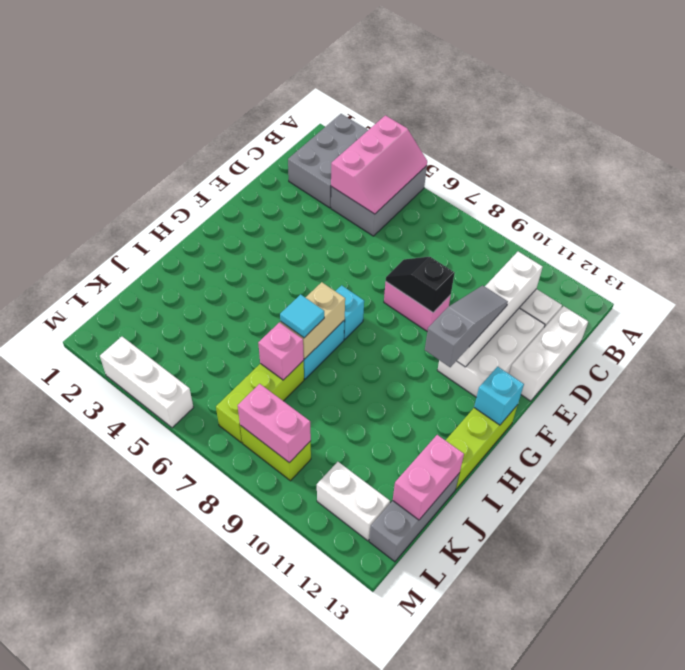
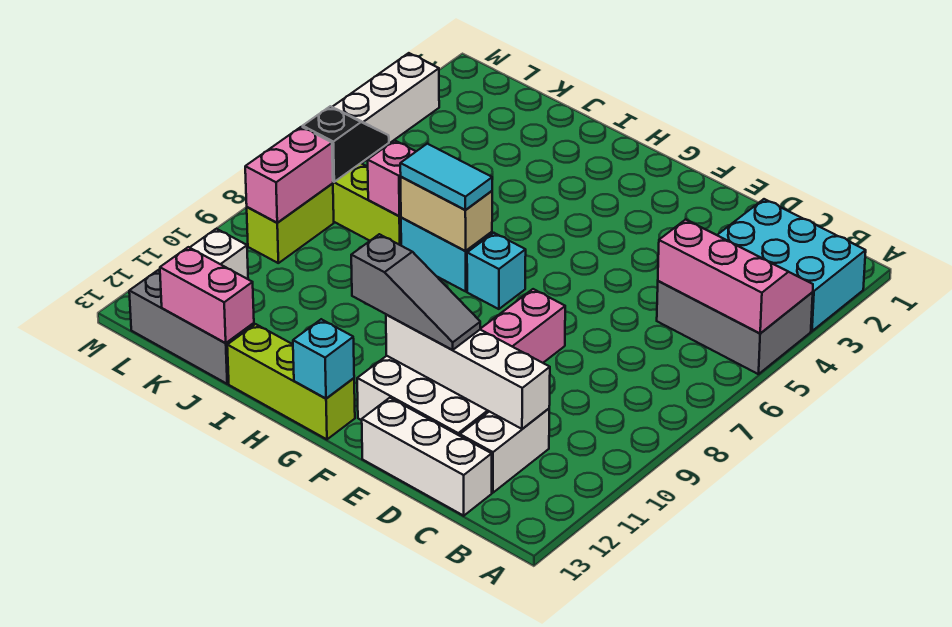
grey brick A2:C3 level 1 -> cyan brick A2:C3 level 1
pink slope A4:C5 level 2 top 4 -> pink slope A4:C5 level 2 top 5
black slope E8:E9 level 2 top 9 -> black slope L6:L7 level 2 top 7
cyan tile I7 level 3 -> cyan tile H7:I7 level 3

